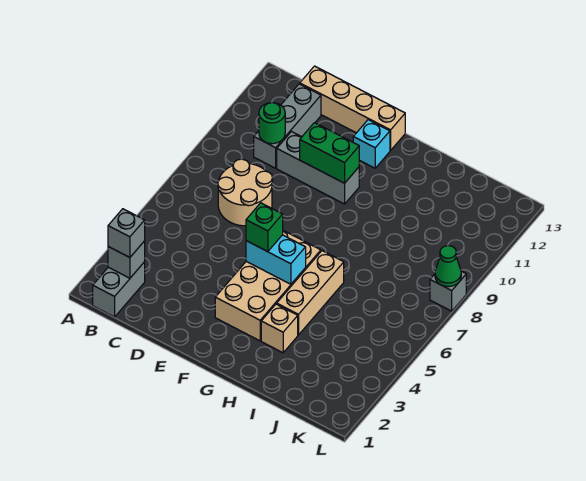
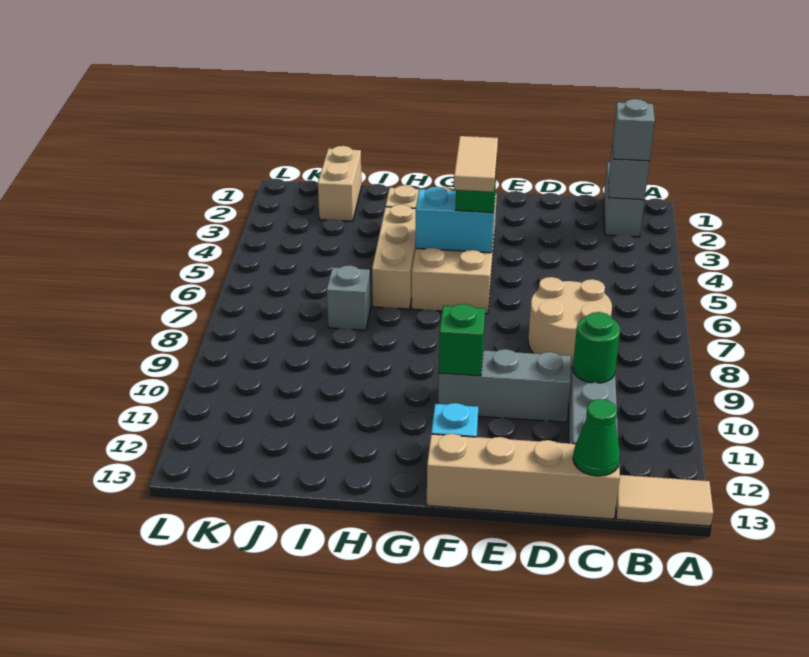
none -> tan tile A13:B13 level 1
green brick E10:F10 level 2 -> green brick F10 level 2
none -> tan tile F5:F6 level 4
none -> tan brick J1:J2 level 1
grey brick L8 level 1 -> grey brick I7 level 1
green cone L8 level 2 -> green cone C13 level 2

